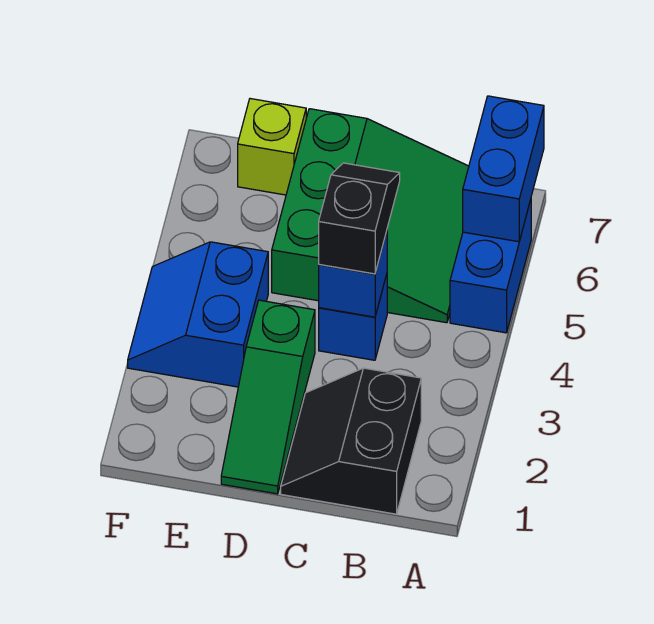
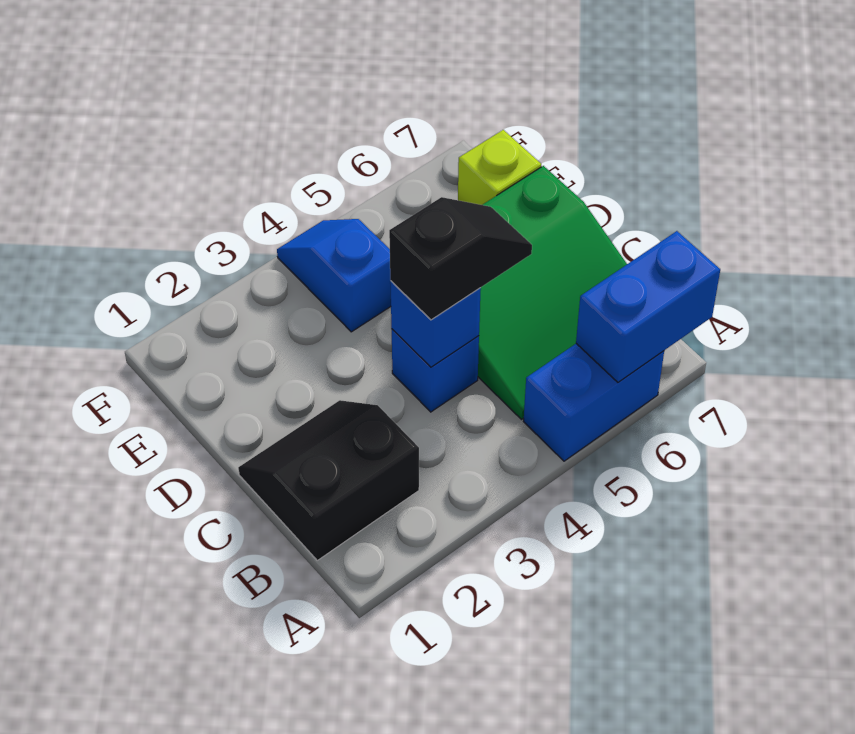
green slope D1:D3 level 1 top 3 -> none
blue slope E3:F4 level 1 top E -> blue slope E4:F4 level 1 top E

